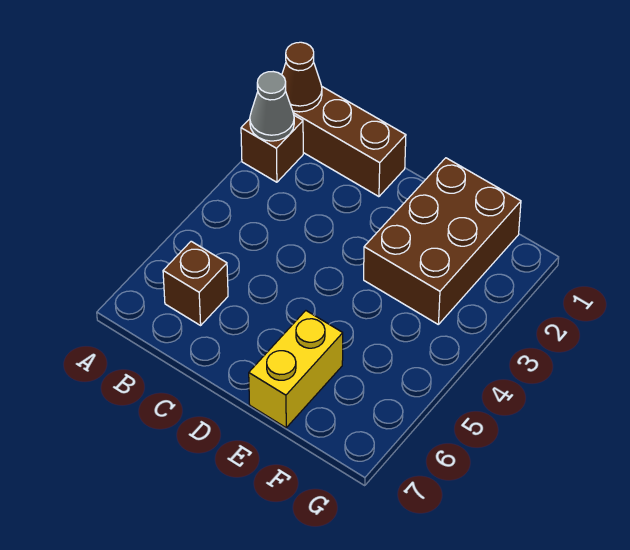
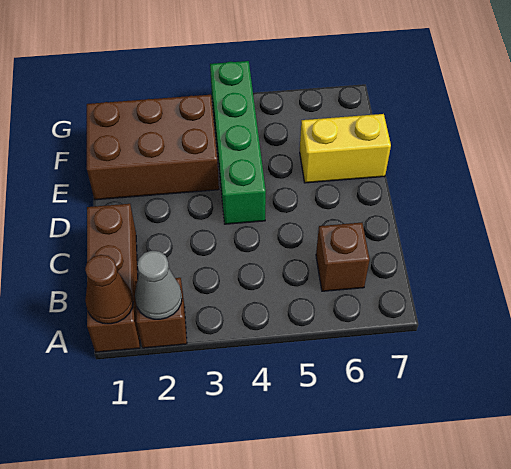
none -> green brick D4:G4 level 1

